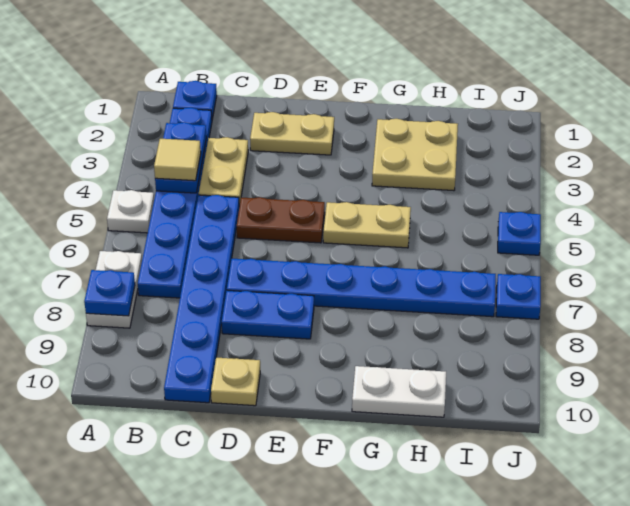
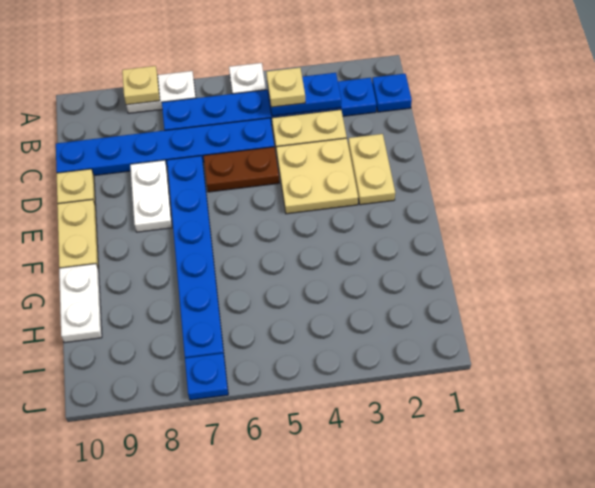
blue plate A8 level 2 -> tan plate A8 level 2
tan tile B4 level 3 -> tan plate B4 level 3
brown plate D5:E5 level 1 -> brown plate D5:D6 level 1
blue plate D8:E8 level 1 -> white plate D8:E8 level 1
tan plate F5:G5 level 1 -> tan plate E10:F10 level 1
tan plate G2:H3 level 1 -> tan plate D3:E4 level 1
blue plate J5 level 1 -> none

